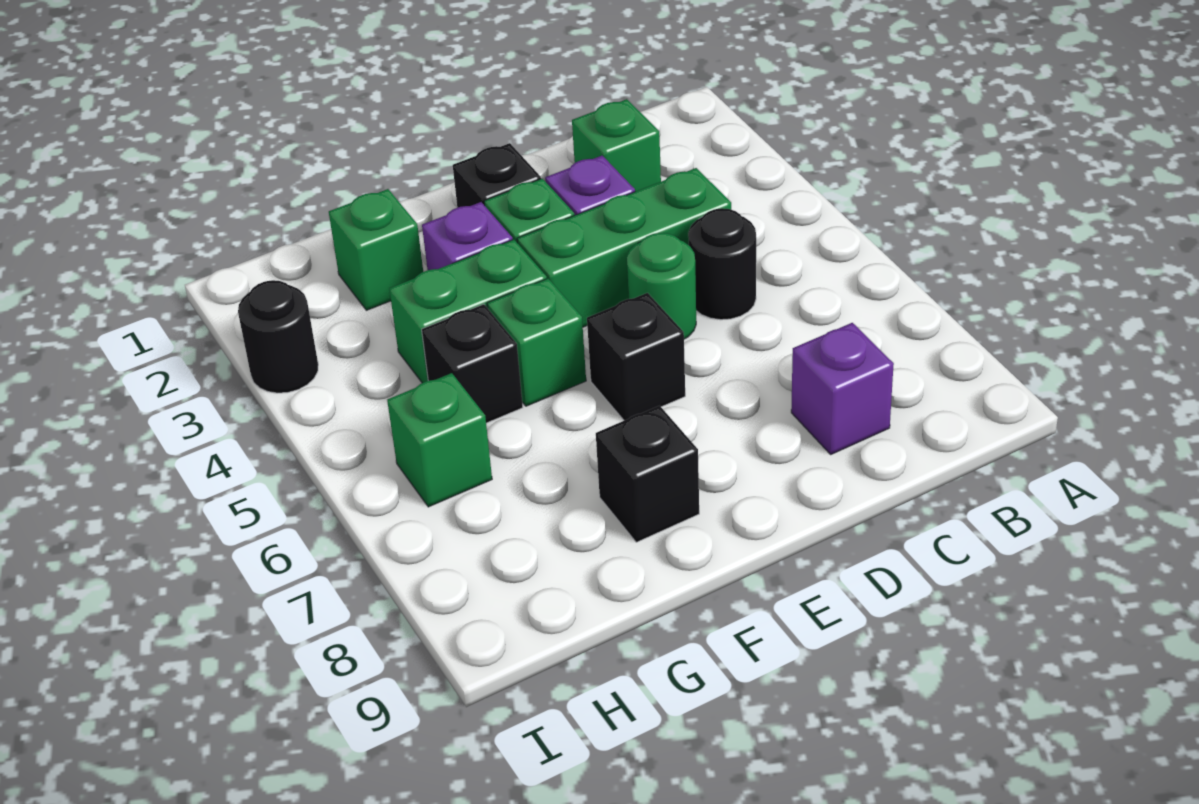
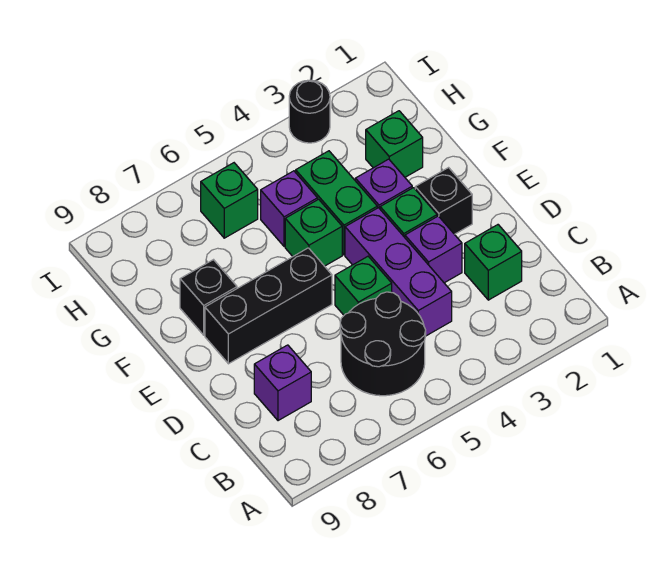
green brick C4:E4 level 1 -> purple brick C4:E4 level 1
black round brick C5 level 1 -> black round brick B5:C6 level 1
green round brick D5 level 1 -> green brick D5 level 1
black brick E6 level 1 -> black brick E6:E8 level 1
black brick G5 level 1 -> purple brick G5 level 1

